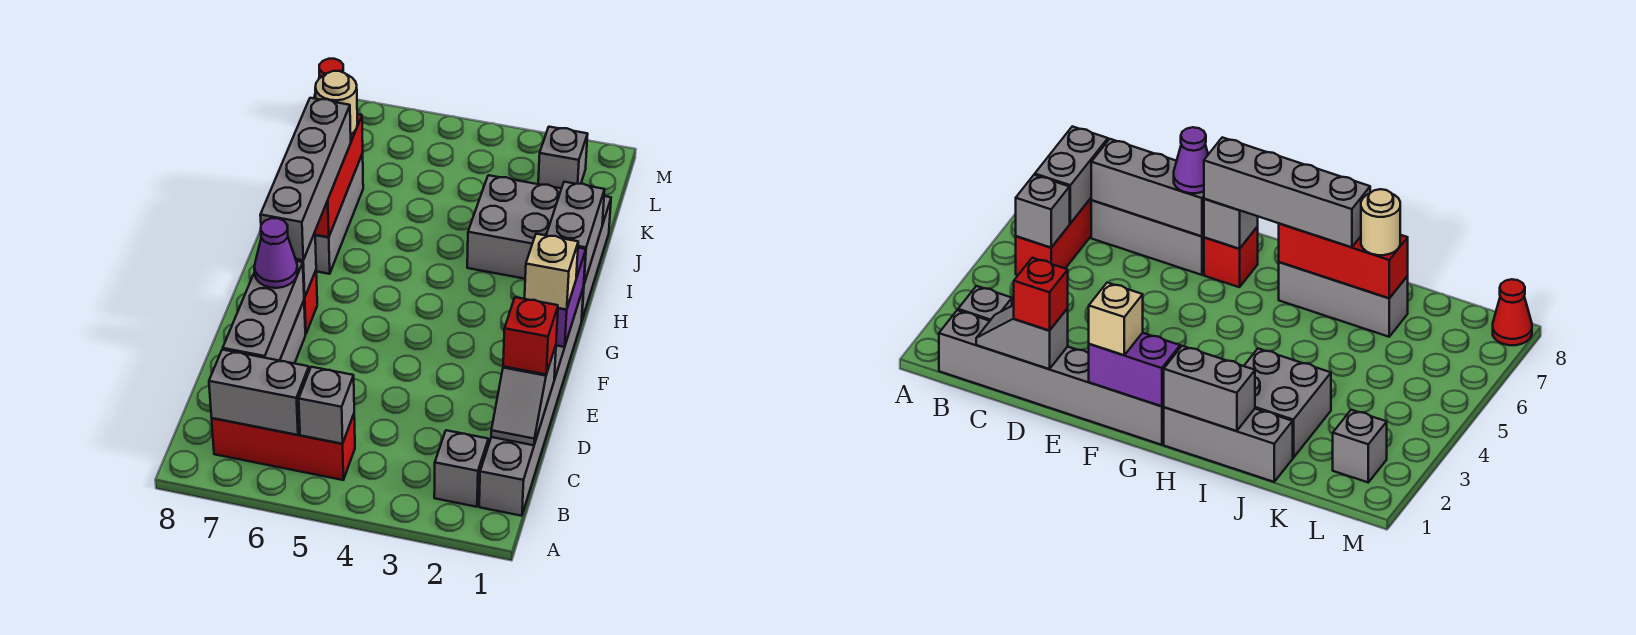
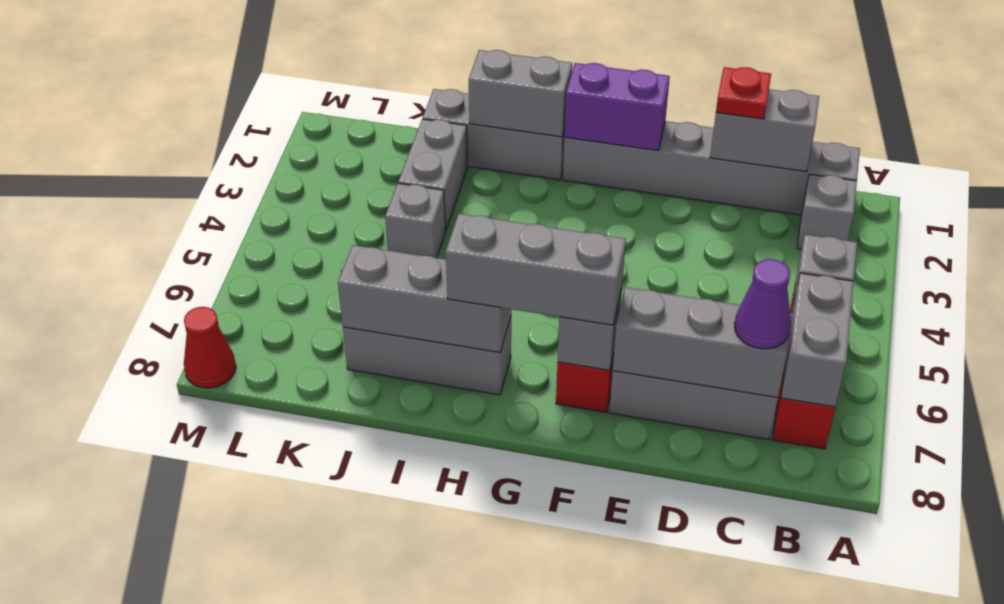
grey slope C1:D1 level 2 top D -> grey brick C1:D1 level 2
red brick D1 level 3 -> red plate D1 level 3
purple cone E7 level 3 -> purple cone C7 level 3
tan brick F1 level 3 -> none
grey brick F7:I7 level 3 -> grey brick F7:H7 level 3
red brick H7:J7 level 2 -> grey brick H7:J7 level 2
grey brick I2:J3 level 1 -> grey brick J2:J3 level 1
tan round brick J7 level 3 -> none
grey brick L2 level 1 -> grey brick J4 level 1

